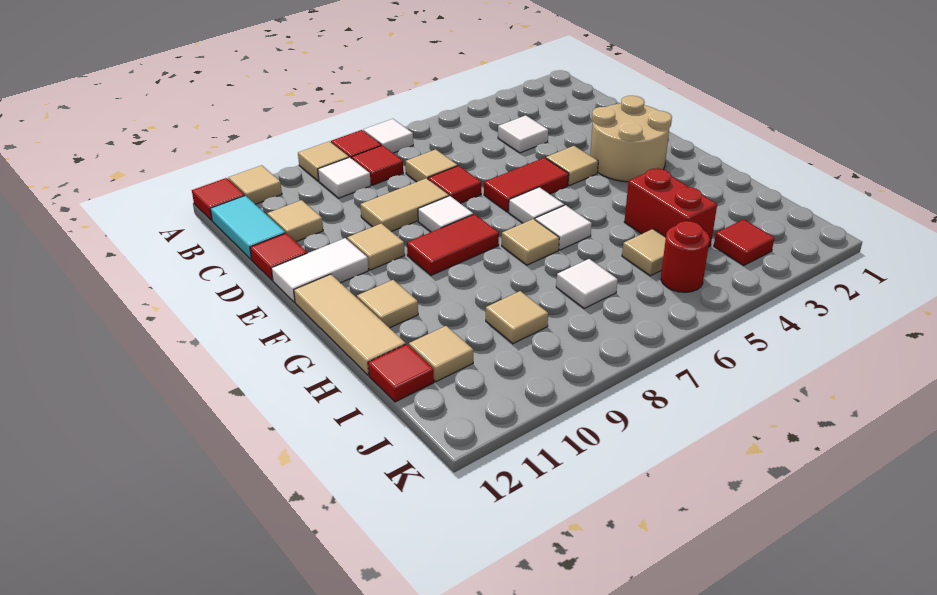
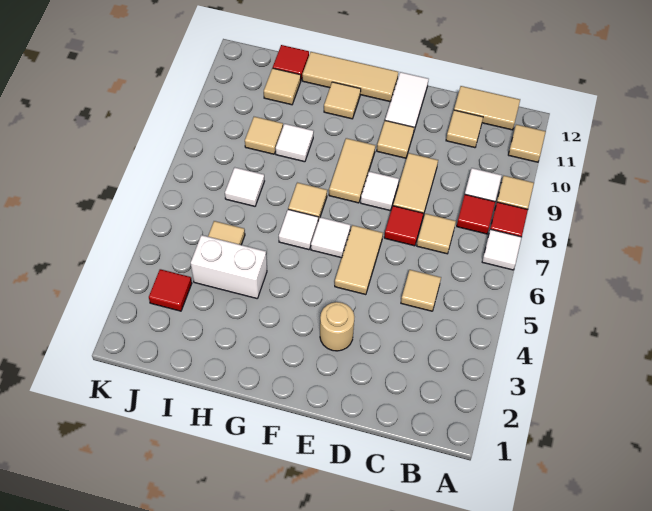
red tile A12 level 1 -> none
cyan tile B12:C12 level 1 -> tan tile B12:C12 level 1
white tile C4 level 1 -> white tile H9 level 1
red tile D12 level 1 -> none
tan round brick E2:F3 level 1 -> tan round brick E3 level 1
tan tile E4 level 1 -> tan tile C5 level 1
red tile E5:E6 level 1 -> tan tile E5:E6 level 1
red tile F8:F9 level 1 -> tan tile F8:F9 level 1
red brick H4:I4 level 1 -> white brick H4:I4 level 1
red round brick J5 level 1 -> none

